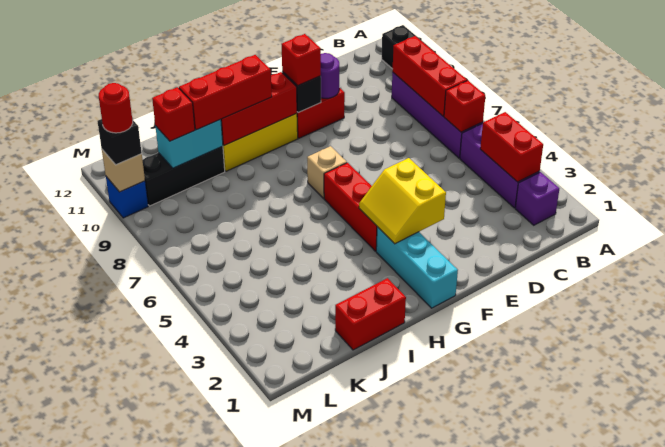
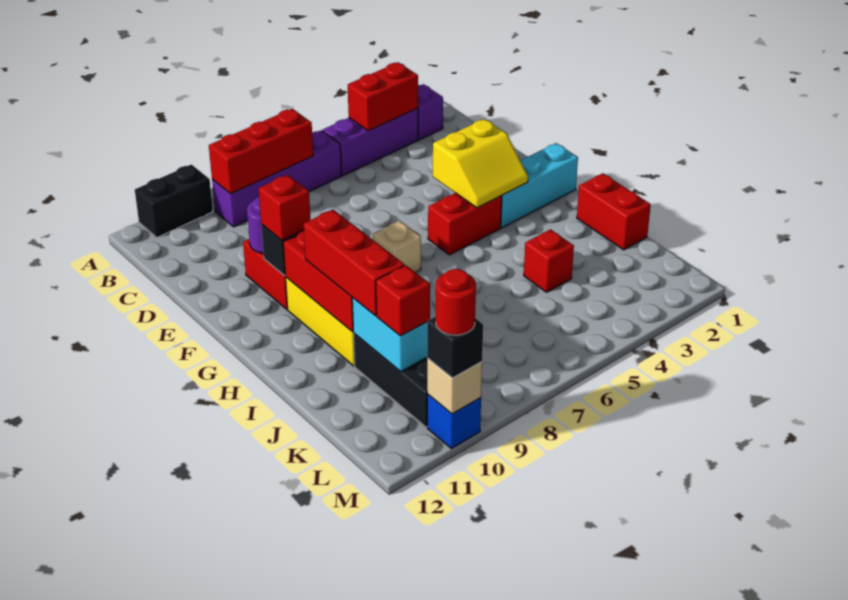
red brick B6 level 2 -> red brick J4 level 1
red brick G4:G6 level 1 -> red brick G4:G5 level 1

